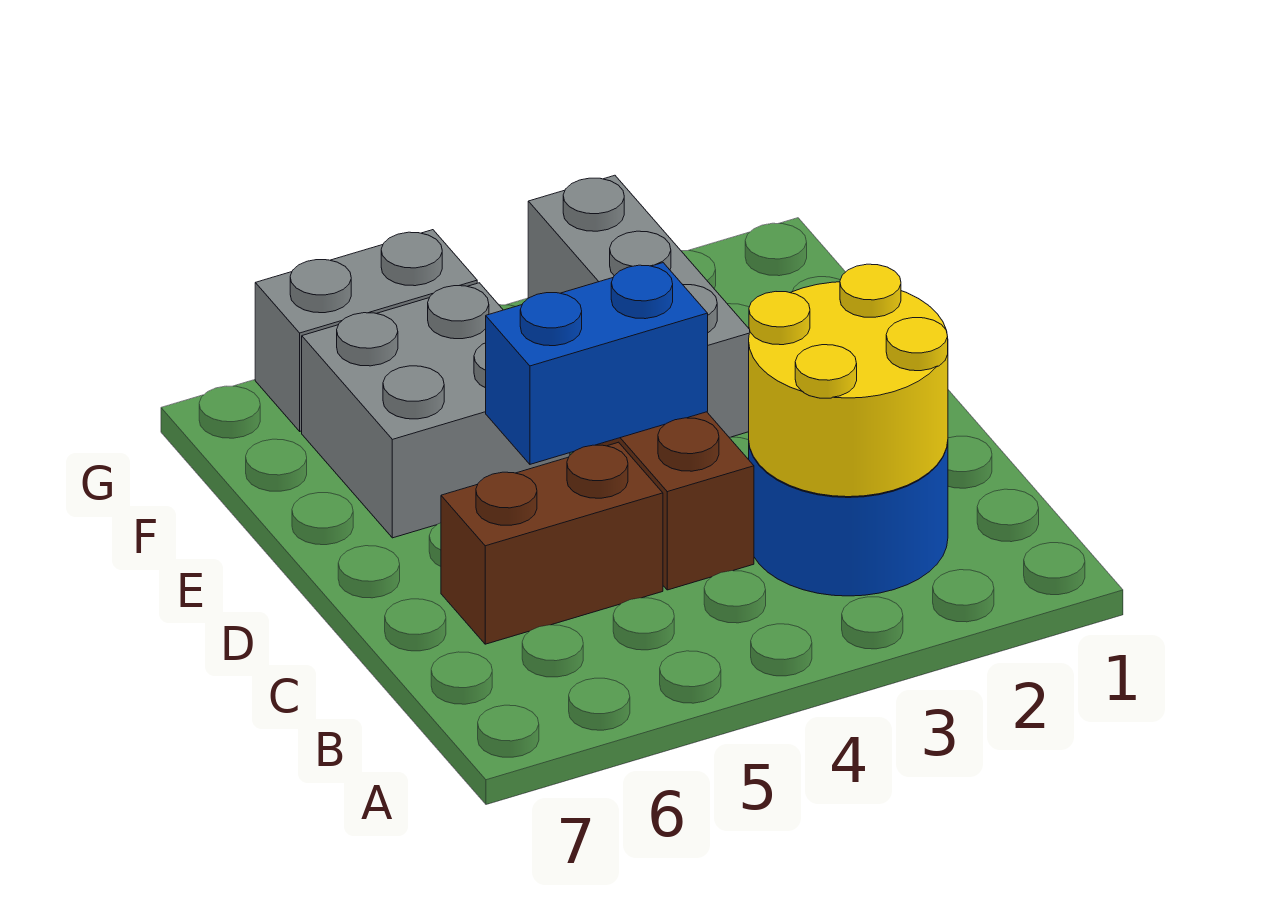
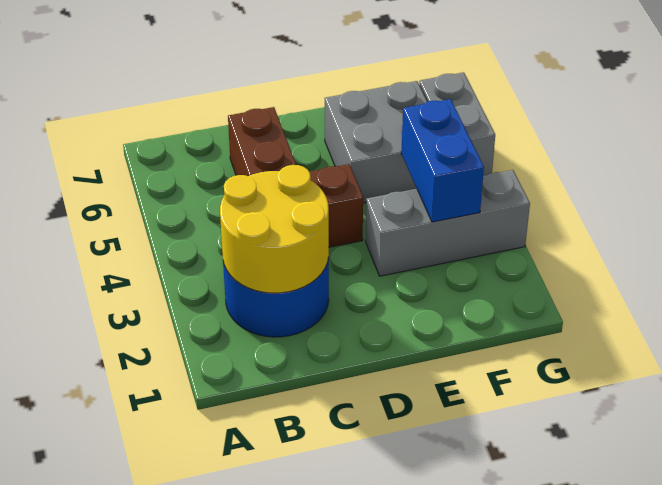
blue brick D4:D5 level 2 -> blue brick F3:F4 level 2

